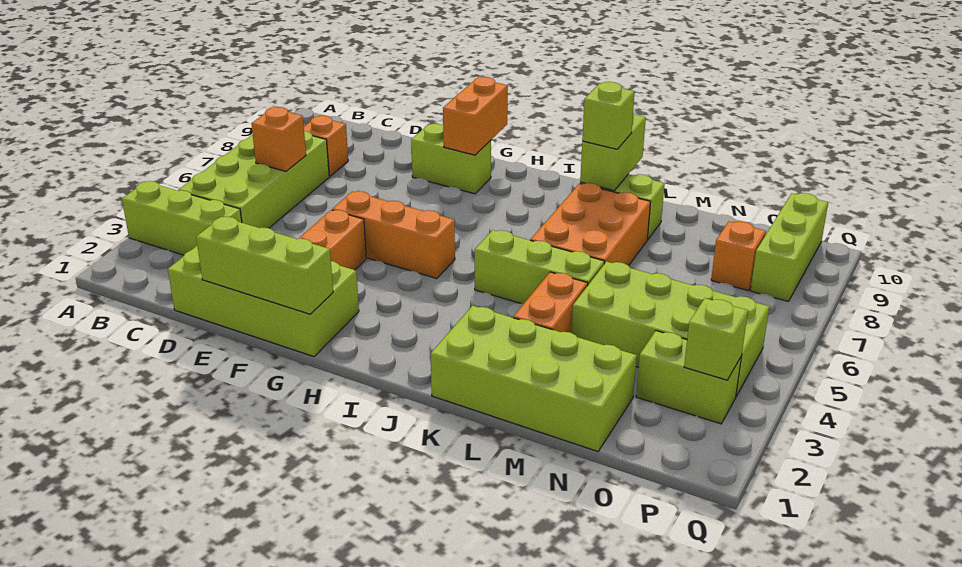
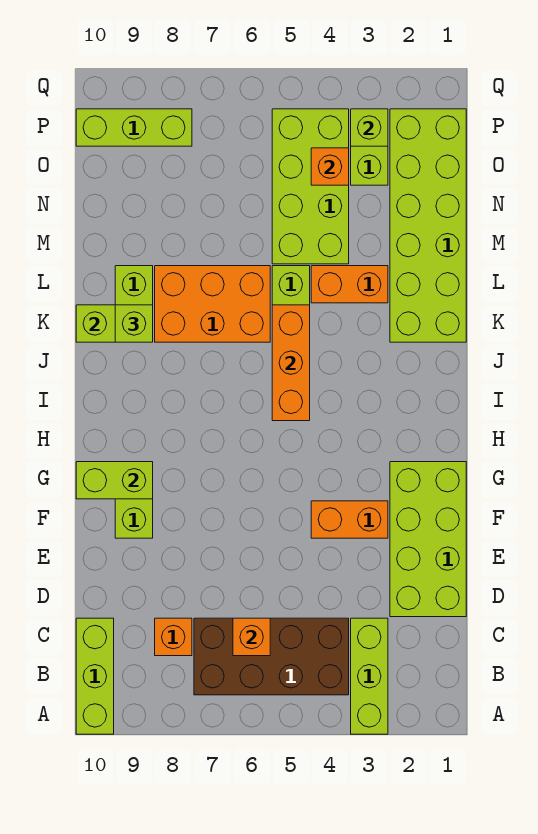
lime brick B4:C7 level 1 -> brown brick B4:C7 level 1
lime brick E1:G1 level 2 -> lime brick A10:C10 level 1
orange brick F5:H5 level 1 -> orange brick I5:K5 level 2
orange brick G9:G10 level 2 -> lime brick G9:G10 level 2
lime brick K1:N2 level 1 -> lime brick K1:P2 level 1
orange brick O8 level 1 -> orange brick O4 level 2

